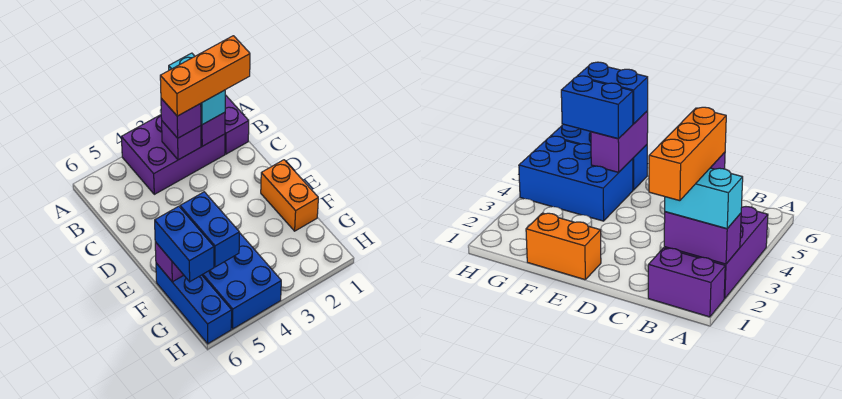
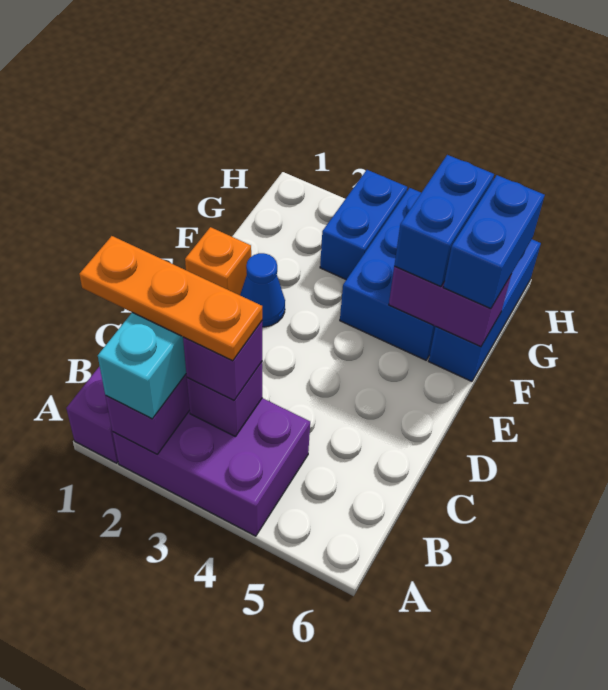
orange brick B1:B3 level 4 -> orange plate B1:B3 level 4
orange brick E1:F1 level 1 -> orange brick E1 level 1
none -> blue cone E2 level 1
none -> blue brick G3:H3 level 1

